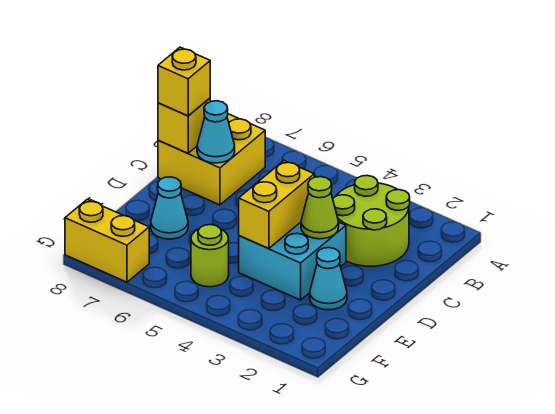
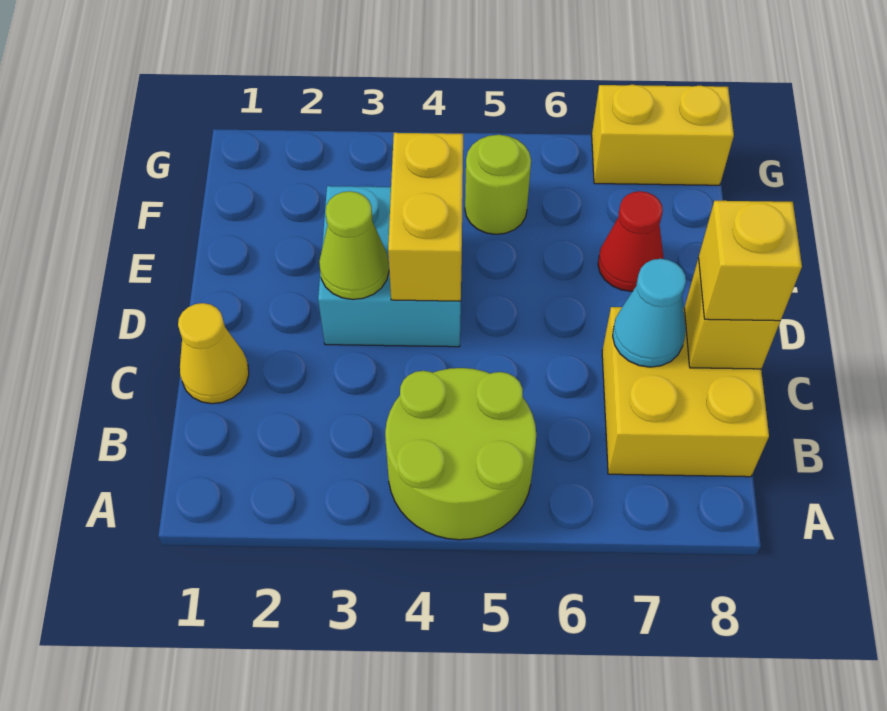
lime round brick B2:C3 level 1 -> lime round brick A4:B5 level 1
none -> yellow cone C1 level 1
cyan cone E2 level 1 -> none
cyan cone E7 level 1 -> red cone E7 level 1

